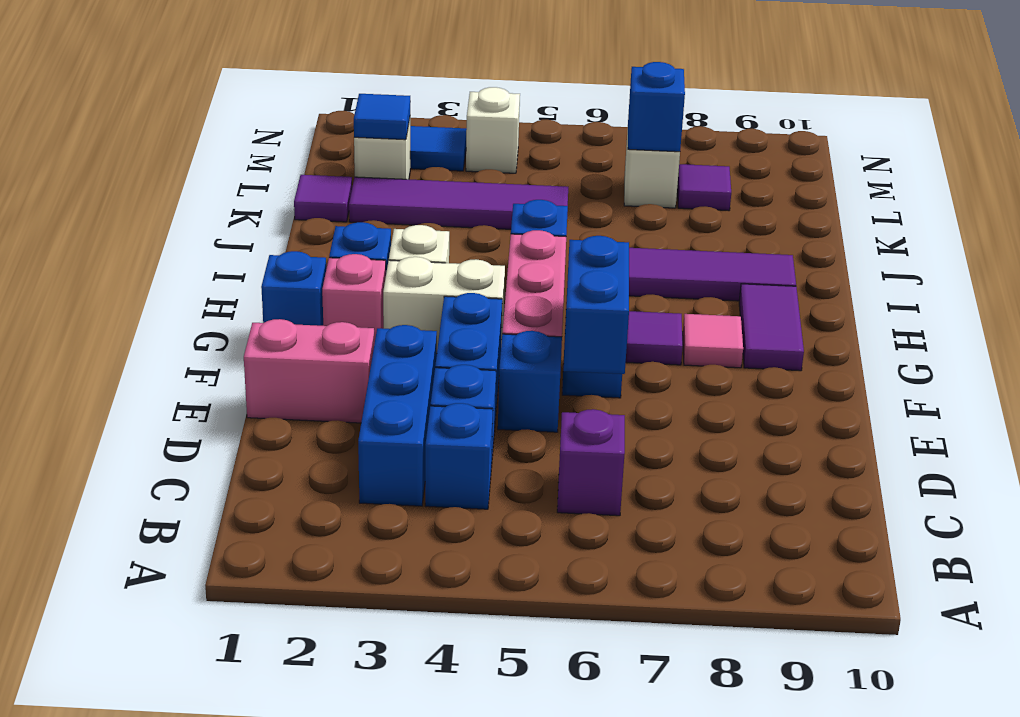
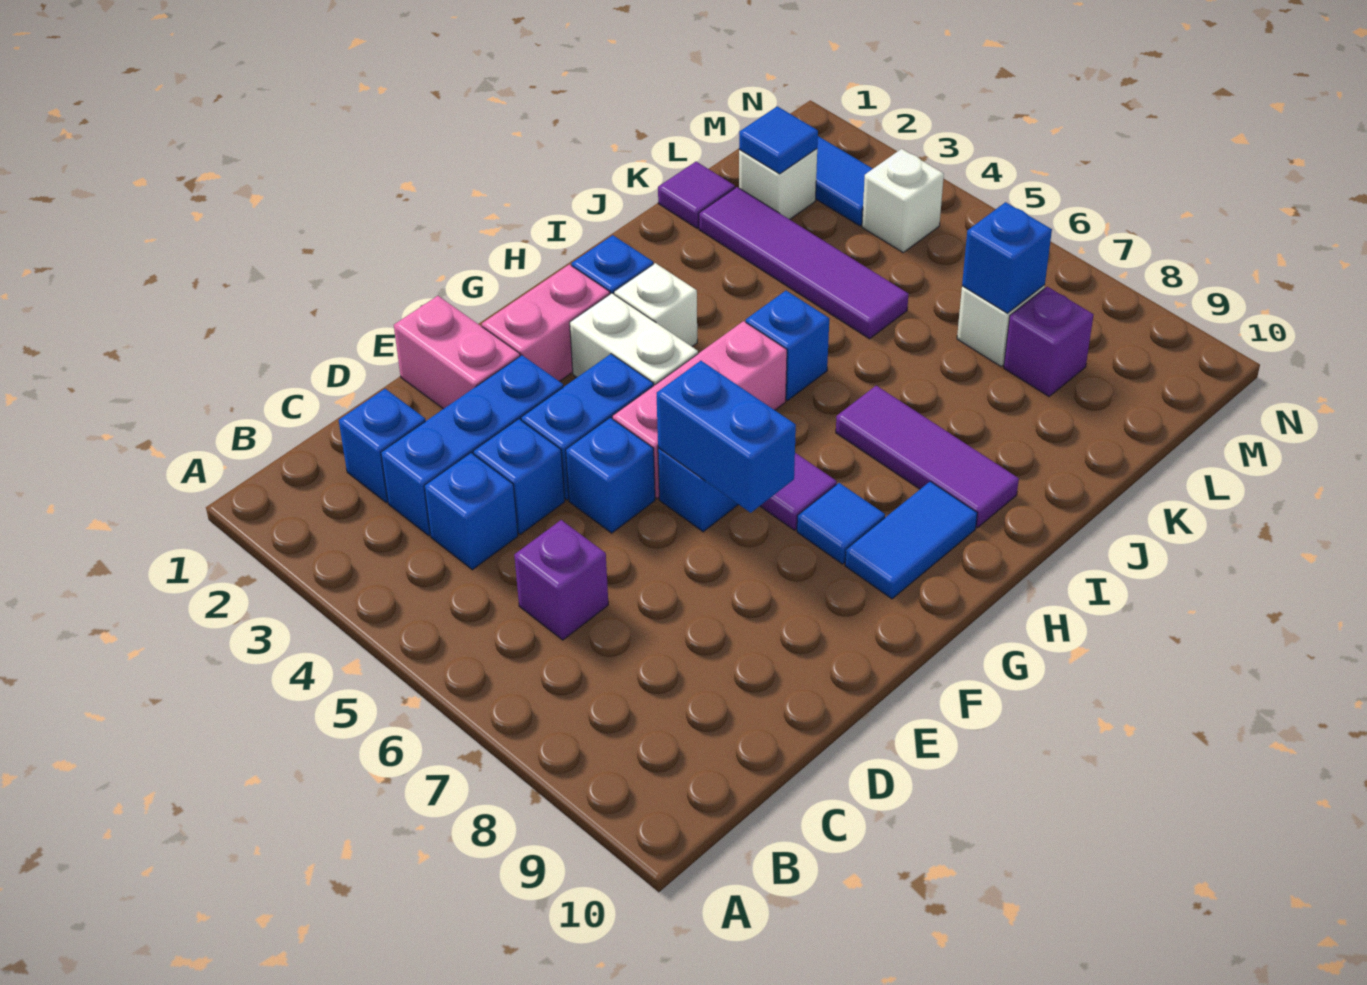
blue brick E6:F6 level 2 -> blue brick F6:F7 level 2
blue brick G1 level 1 -> blue brick C2 level 1
pink brick G2 level 1 -> pink brick F2:G2 level 1
pink tile G8 level 1 -> blue tile G8 level 1
purple tile G9:H9 level 1 -> blue tile G9:H9 level 1
purple tile L8 level 1 -> purple brick L8 level 1

